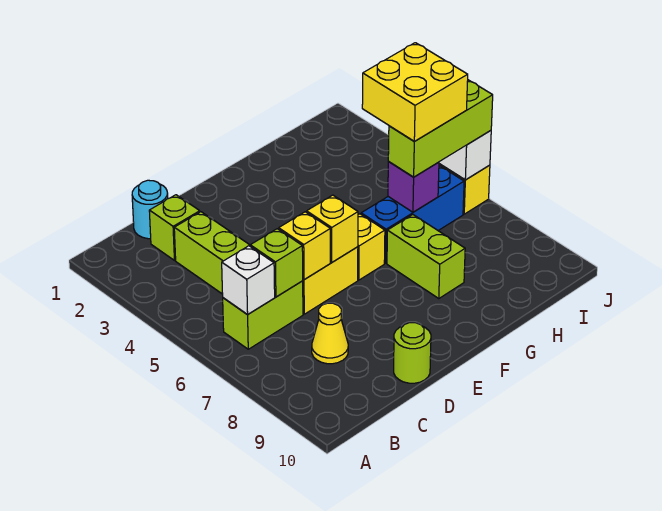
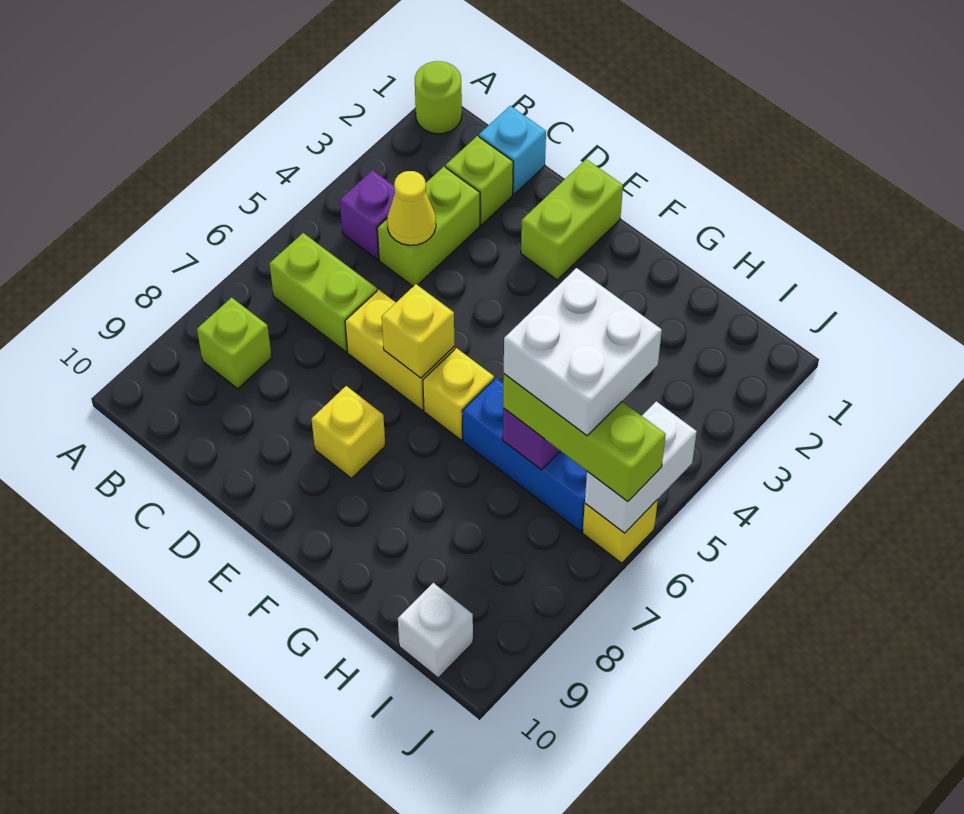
none -> purple brick B4 level 1
white brick B6 level 2 -> white brick I10 level 1
cyan round brick C1 level 1 -> cyan brick C1 level 1
lime brick C6 level 2 -> lime brick B8 level 1
yellow cone C8 level 1 -> yellow cone C4 level 2
yellow brick D6 level 2 -> yellow brick E8 level 1
lime round brick D10 level 1 -> lime round brick A1 level 1
lime brick G7:G8 level 1 -> lime brick E1:E2 level 1
yellow brick H5:I6 level 4 -> white brick H5:I6 level 4

